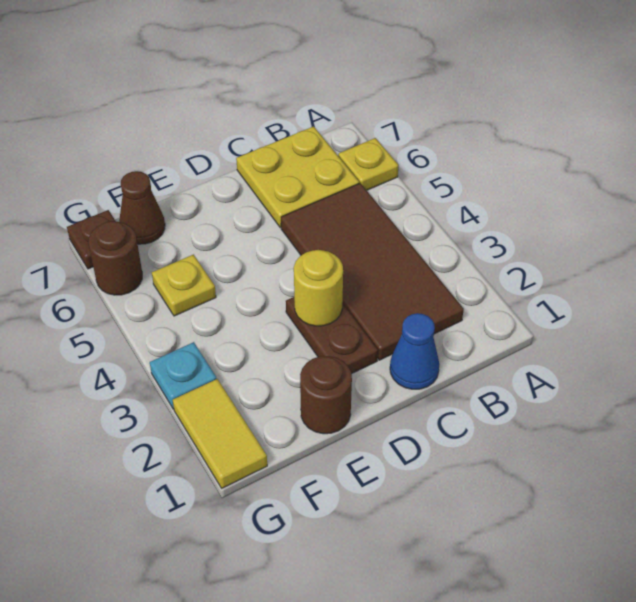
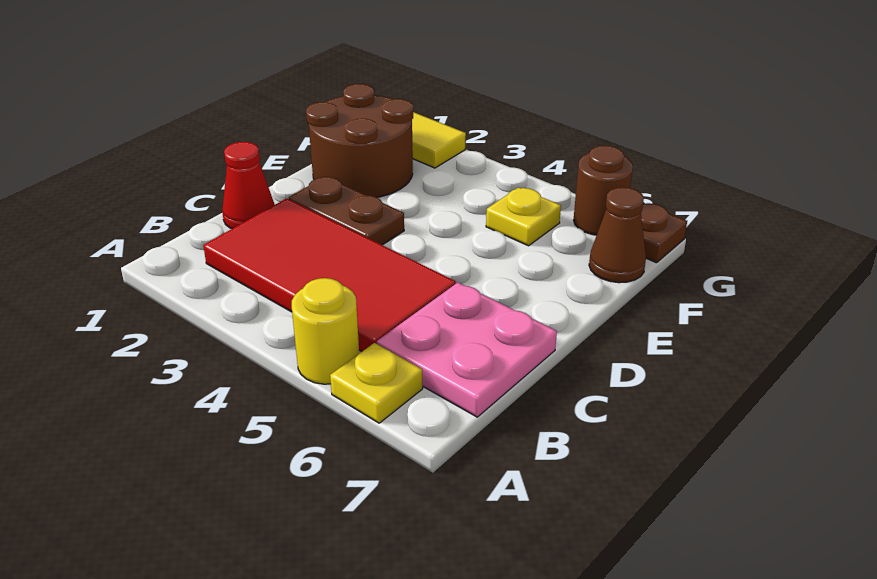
brown tile B2:C5 level 1 -> red tile B2:C5 level 1
yellow plate B6:C7 level 1 -> pink plate B6:C7 level 1
blue cone C1 level 1 -> red cone C1 level 1
yellow round brick D3 level 2 -> yellow round brick A5 level 1
brown round brick E1 level 1 -> brown round brick E1:F2 level 1
cyan plate G3 level 1 -> none

